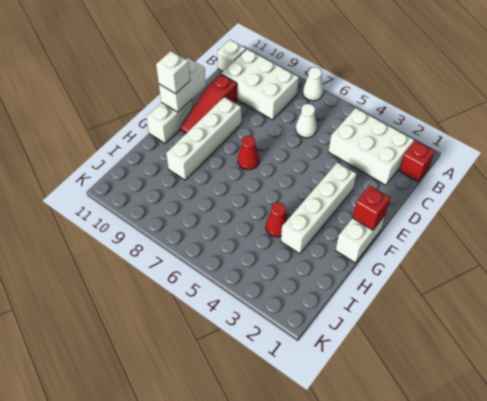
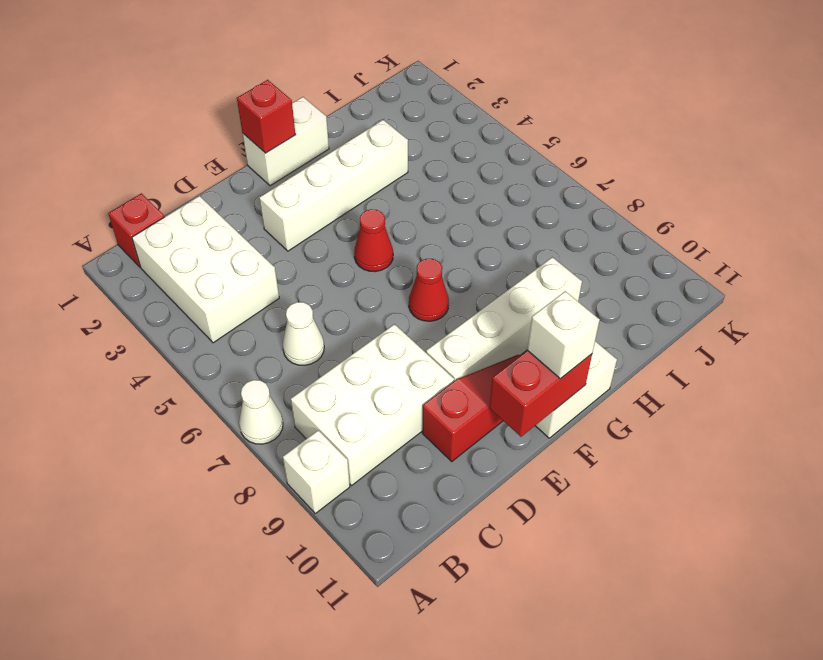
white brick B8:C10 level 1 -> white brick B8:D9 level 1
white brick B11 level 1 -> white brick A9 level 1
white brick E11:F11 level 2 -> red brick E11:F11 level 2
red cone H4 level 1 -> red cone F5 level 1

